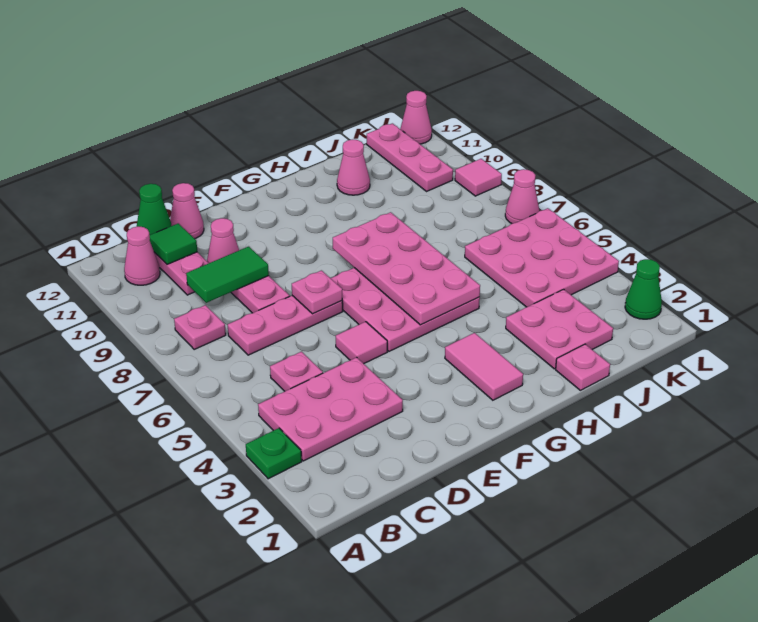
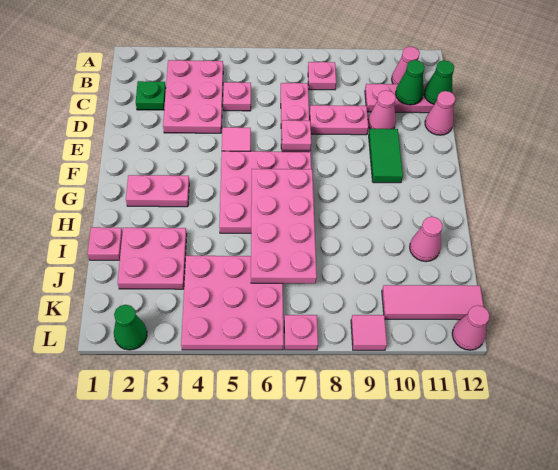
green plate A3 level 1 -> green plate C2 level 1
green tile C9:D9 level 2 -> green tile E10:F10 level 1
green tile C11 level 2 -> green cone C11 level 2
pink tile G2:G3 level 1 -> pink plate G2:G3 level 1
pink plate G5:H8 level 2 -> pink plate G6:J7 level 2
pink plate K10:K12 level 1 -> pink tile K10:K12 level 1
pink cone L7 level 1 -> pink plate L7 level 1

